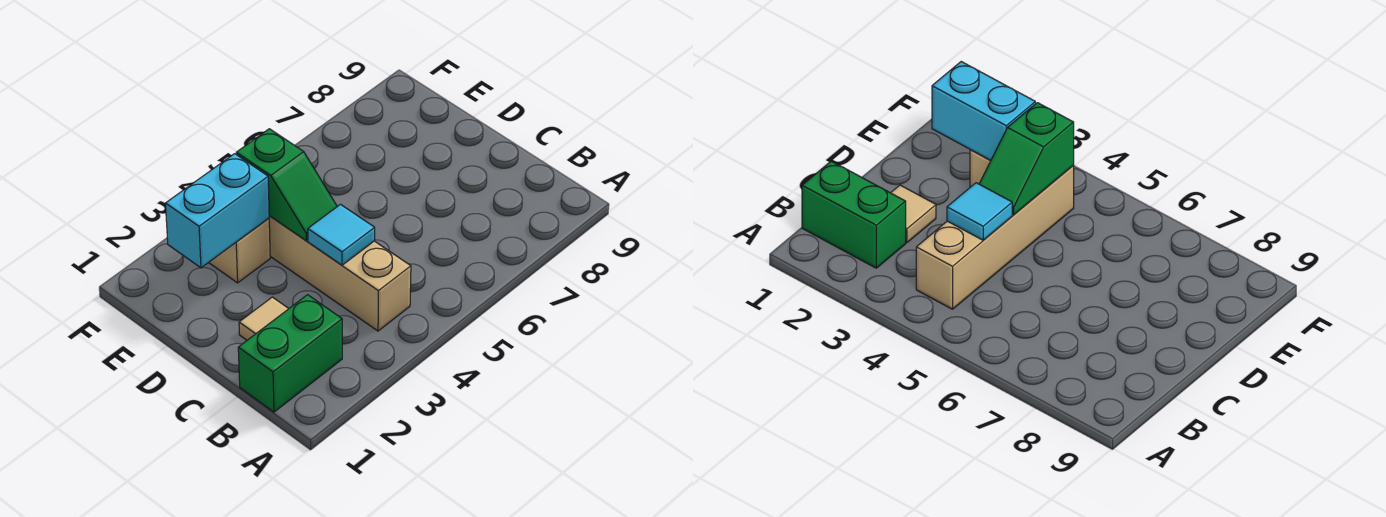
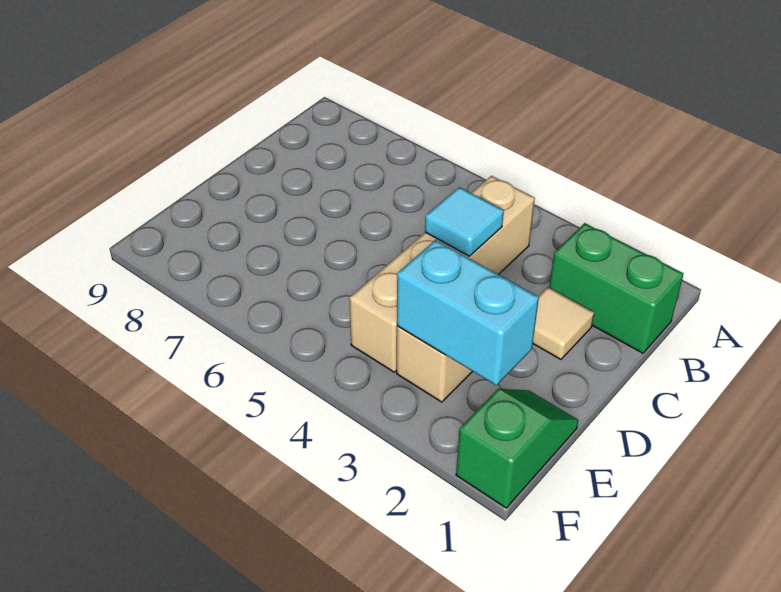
green slope D4:E4 level 2 top E -> green slope E1:F1 level 1 top F

